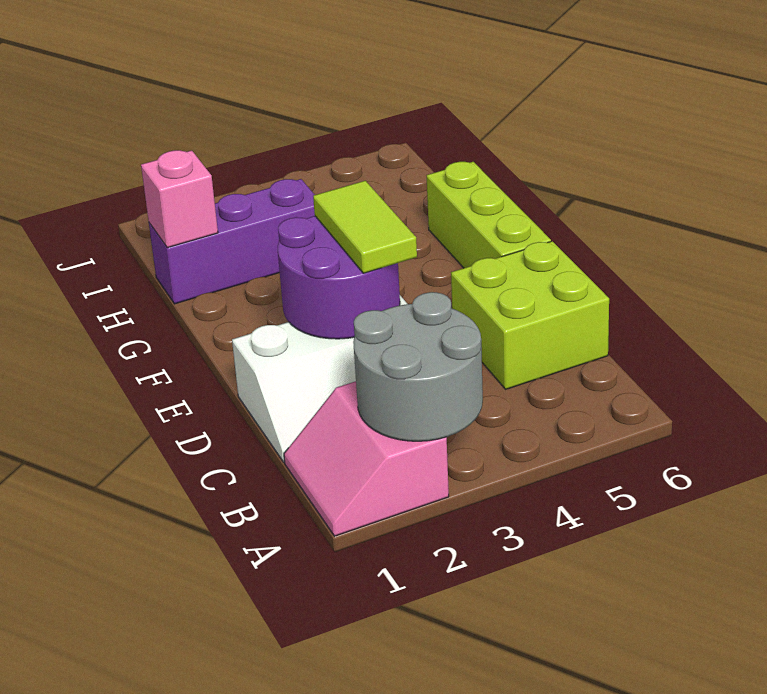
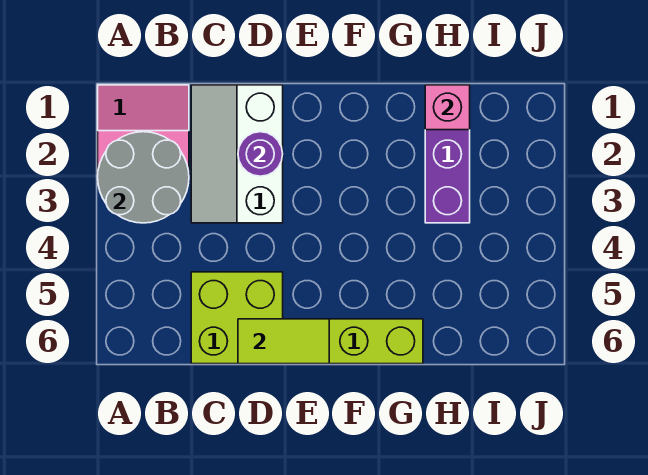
purple round brick D2:E3 level 2 -> purple round brick D2 level 2
lime tile D3:E3 level 3 -> lime tile D6:E6 level 2

